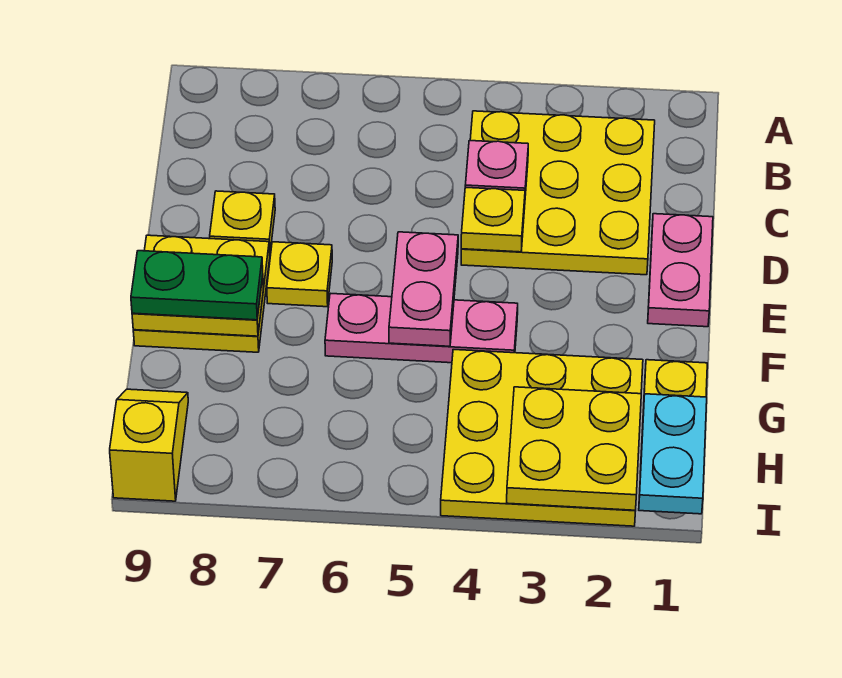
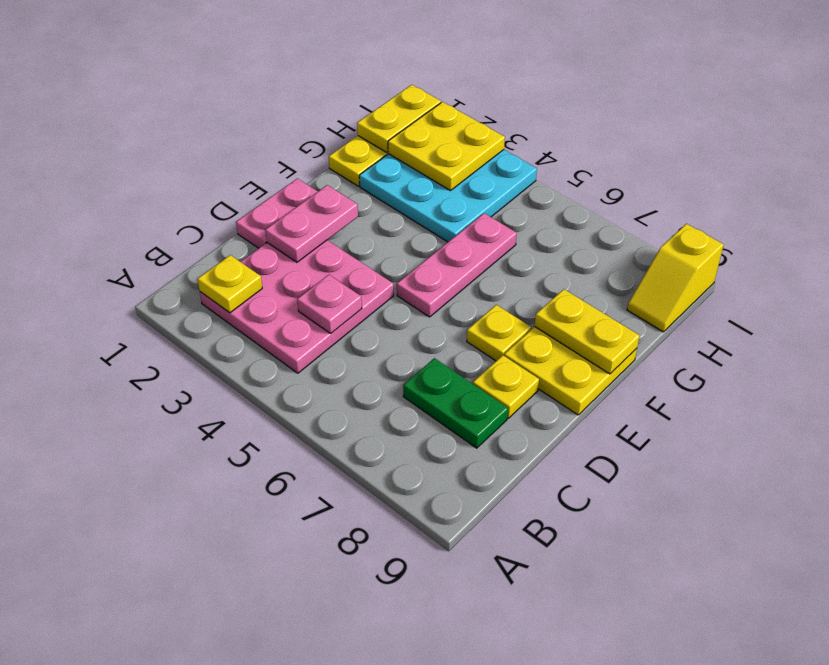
yellow plate B2:D4 level 1 -> pink plate B2:D4 level 1
yellow plate D4 level 2 -> yellow plate B2 level 2
pink plate E5:F5 level 2 -> pink plate D2:E2 level 2
pink plate F4:F6 level 1 -> pink plate E5:G5 level 1
green plate F8:F9 level 3 -> green plate C7:C8 level 1
yellow plate G2:I4 level 1 -> cyan plate G2:I4 level 1
cyan plate H1:I1 level 2 -> yellow plate H1:I1 level 2

